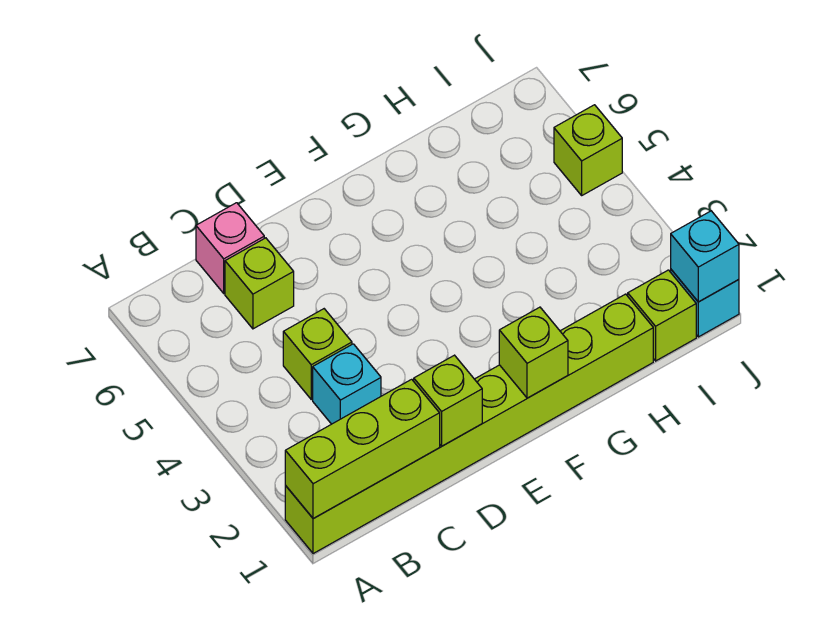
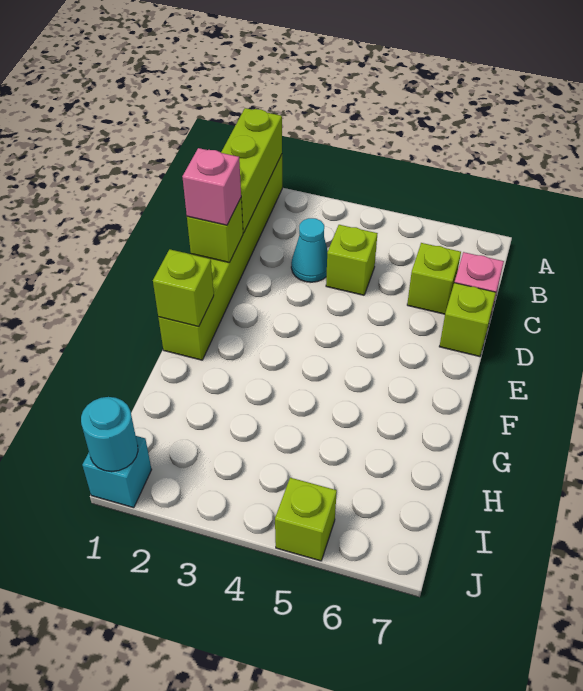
lime brick A1:H1 level 1 -> lime brick A1:F1 level 1
cyan brick C3 level 1 -> cyan cone C3 level 1
none -> pink brick D1 level 3
lime brick I1 level 1 -> lime brick D7 level 1
cyan brick J1 level 2 -> cyan round brick J1 level 2

